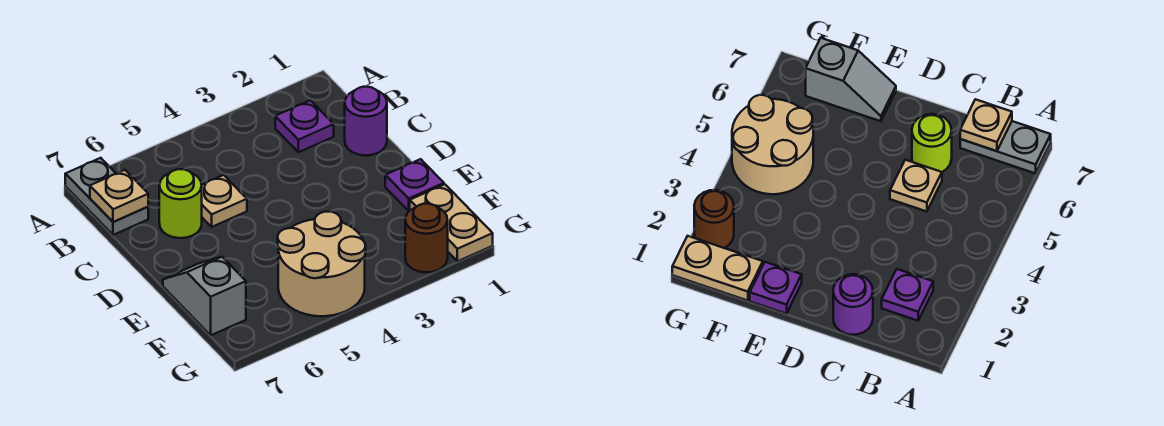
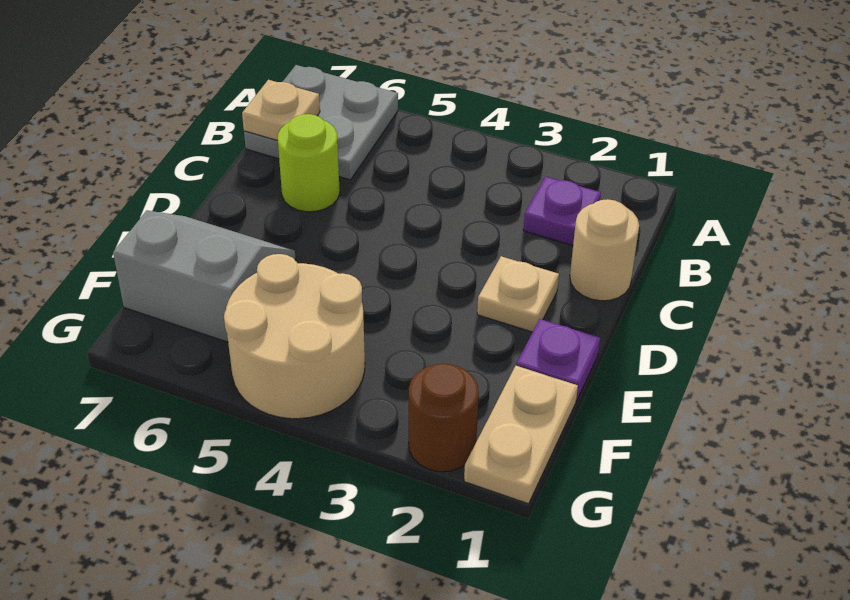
grey plate A7:B7 level 1 -> grey plate A6:B7 level 1
purple round brick C1 level 1 -> tan round brick C1 level 1
tan plate C5 level 1 -> tan plate D2 level 1
grey slope E7:F7 level 1 top F -> grey slope E6:F7 level 1 top F

